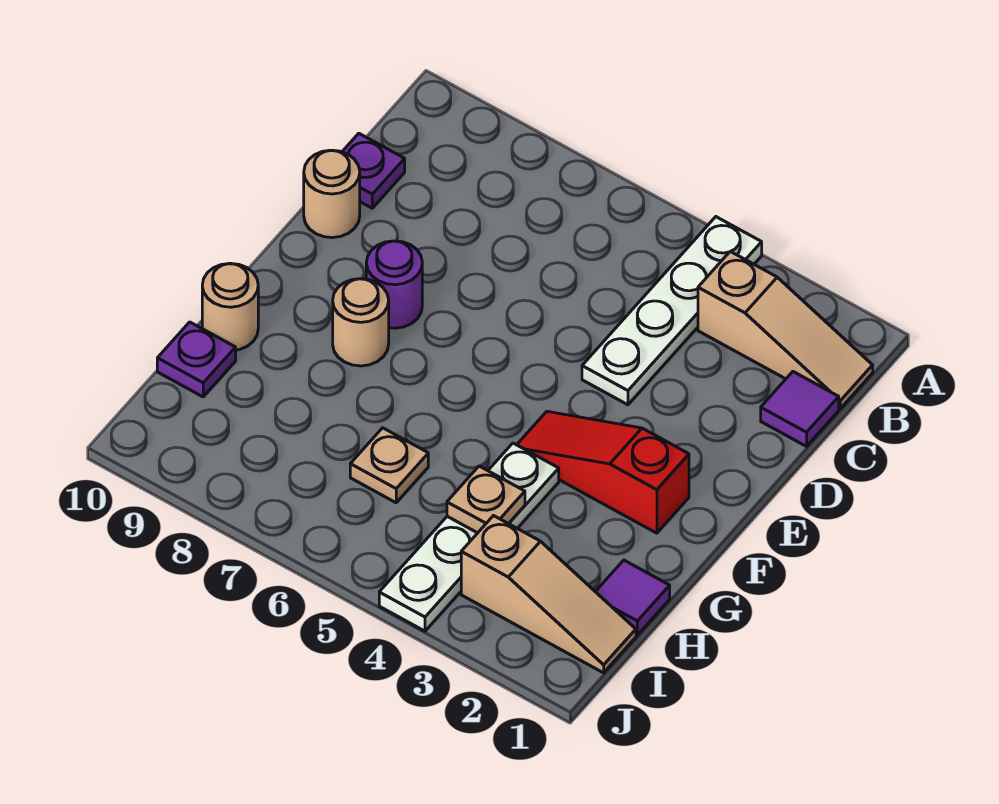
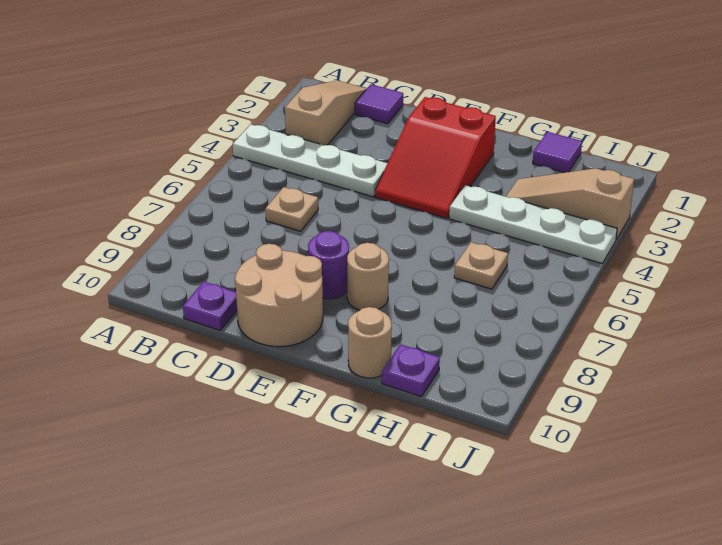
tan round brick D10 level 1 -> tan round brick D9:E10 level 1
red slope F2:F4 level 1 top 2 -> red slope E2:F4 level 1 top 2
tan plate H4 level 2 -> tan plate C6 level 1
tan slope I1:I3 level 1 top 3 -> tan slope H3:J3 level 1 top J

